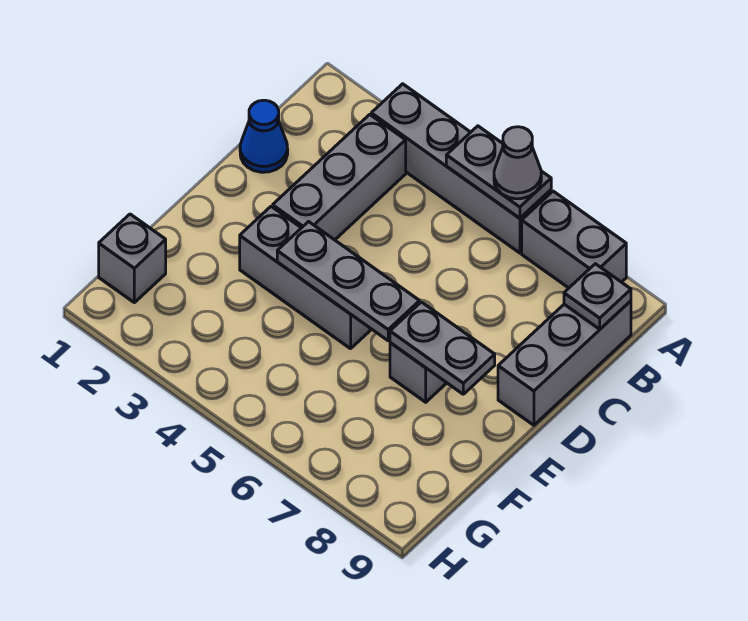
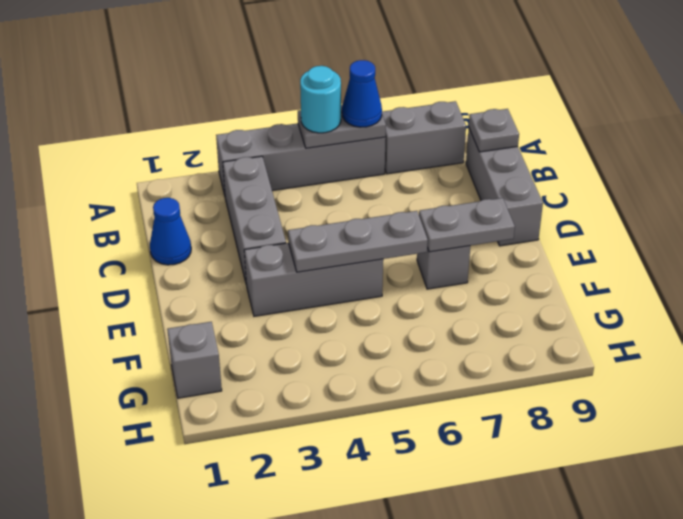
none -> cyan round brick A5 level 3
grey cone A6 level 3 -> blue cone A6 level 3

